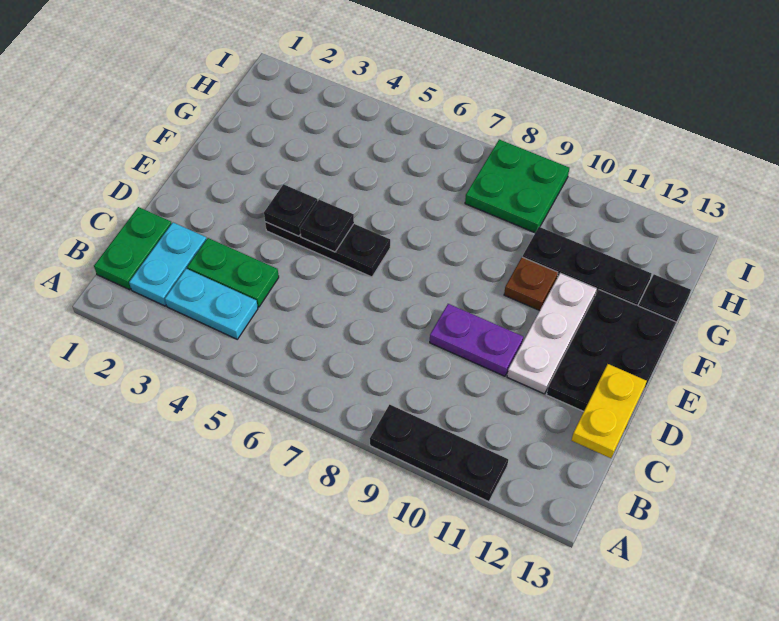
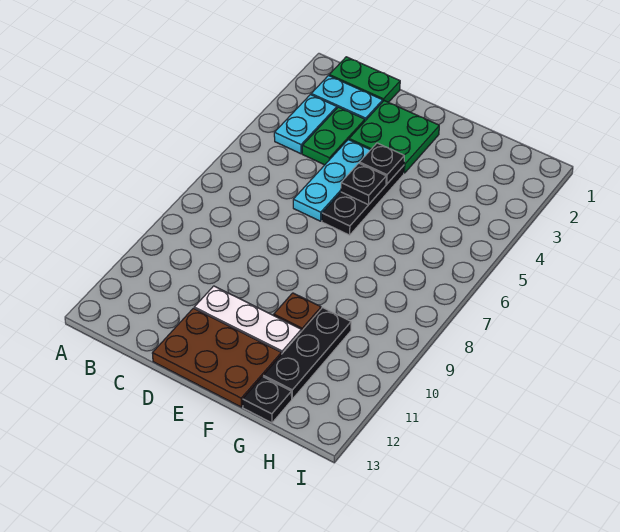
black plate A9:A11 level 1 -> none
yellow plate C13:D13 level 2 -> none
none -> cyan plate D4:D6 level 1
purple plate D9:D10 level 1 -> none
black plate D12:F13 level 1 -> brown plate D12:F13 level 1
green plate H8:I9 level 1 -> green plate D2:E3 level 1

